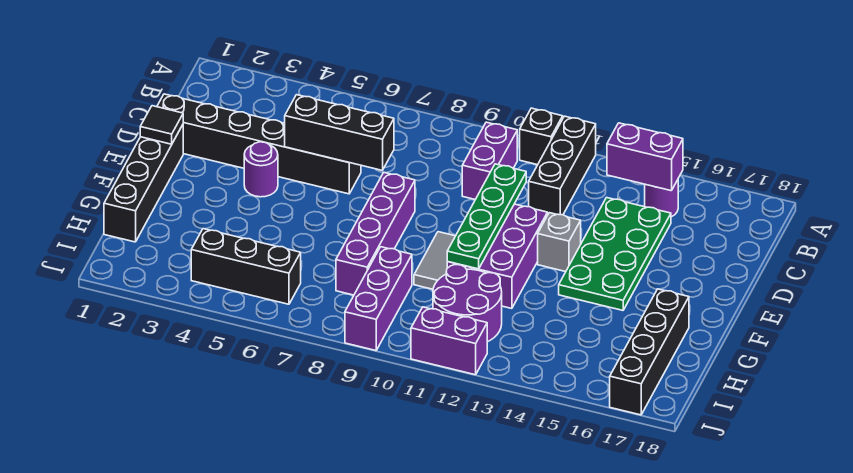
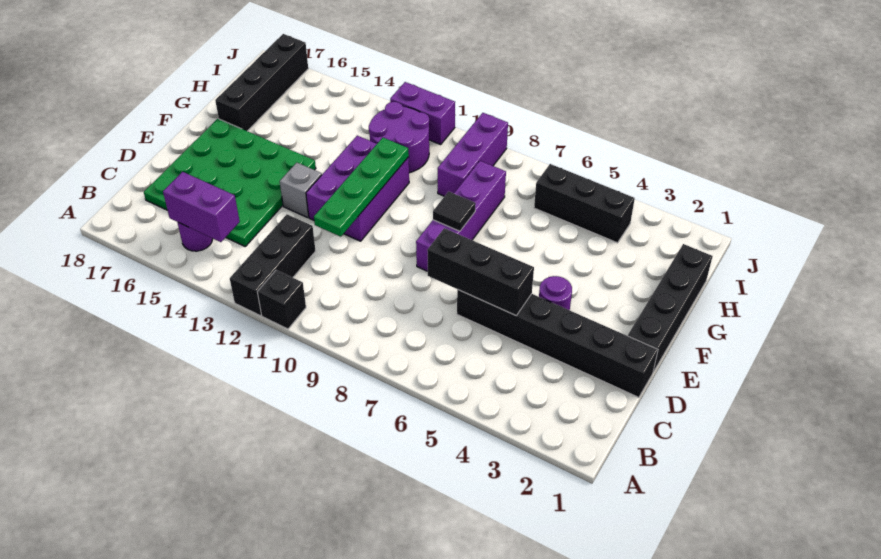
purple brick B10:C10 level 1 -> none
green plate C14:F15 level 1 -> green plate C14:F17 level 1
black tile E1 level 2 -> black tile F8 level 2
grey tile F10:G10 level 1 -> none

